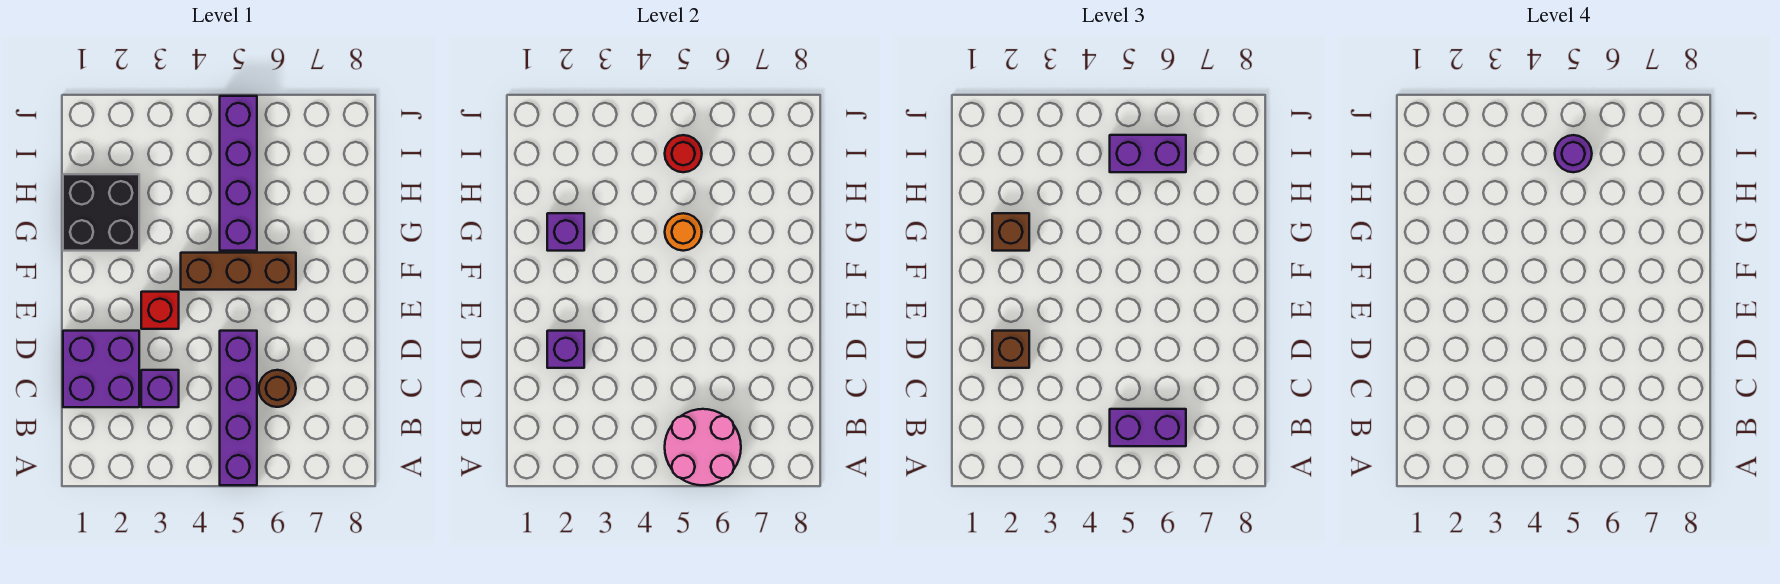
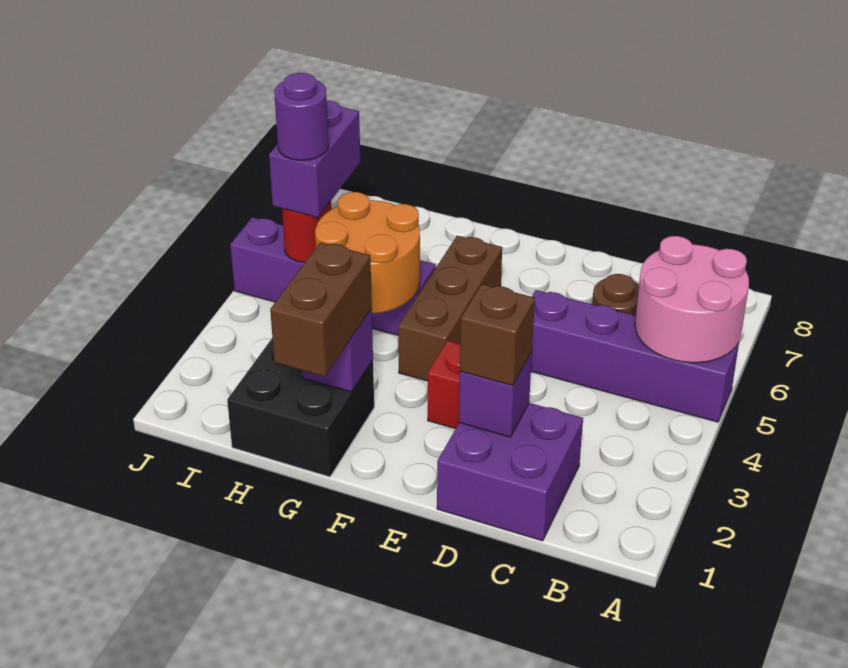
purple brick B5:B6 level 3 -> none
purple brick C3 level 1 -> none
brown brick G2 level 3 -> brown brick G1:G2 level 3
orange round brick G5 level 2 -> orange round brick G4:H5 level 2

